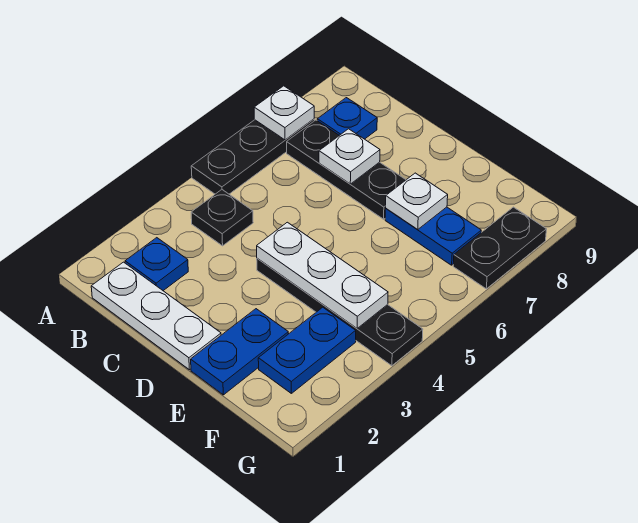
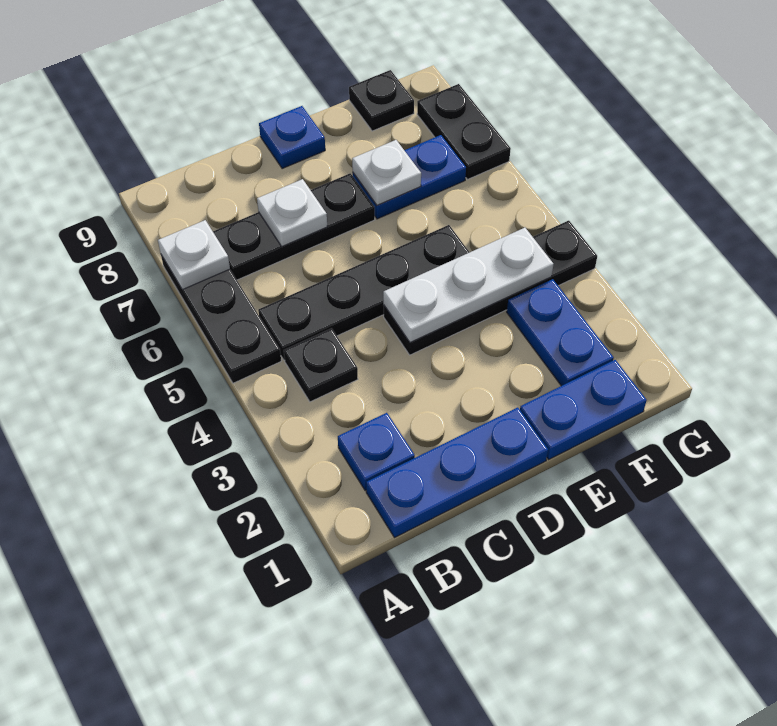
white plate B1:D1 level 1 -> blue plate B1:D1 level 1
none -> black plate B5:E5 level 1
blue plate B8 level 1 -> blue plate D9 level 1
blue plate E1:E2 level 1 -> blue plate E1:F1 level 1
none -> black plate F9 level 1

